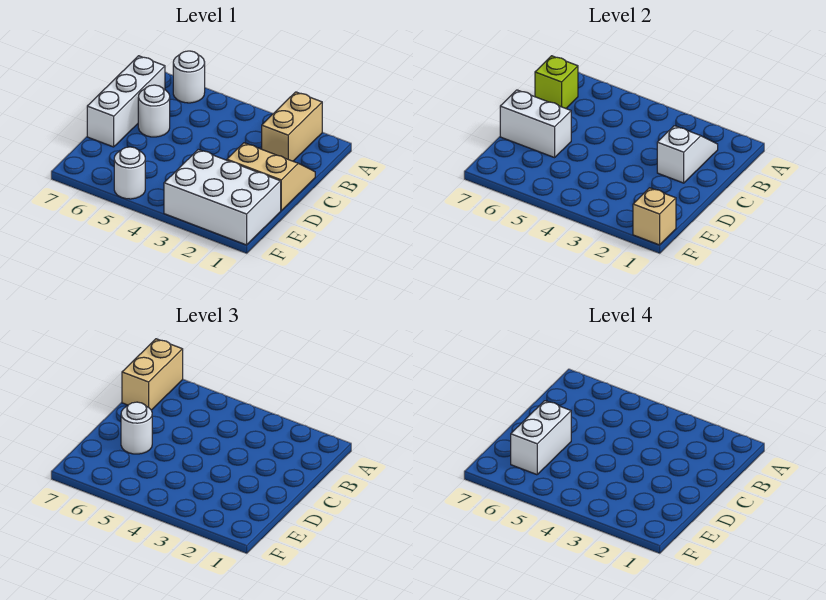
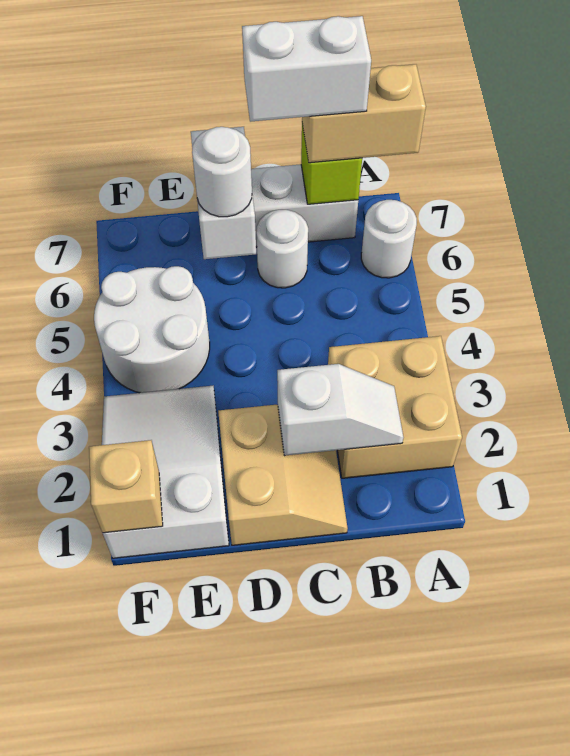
tan brick A2:B2 level 1 -> tan brick A2:B3 level 1
white brick D6:E6 level 4 -> white brick B7:C7 level 4
white brick E1:F3 level 1 -> white slope E1:F3 level 1 top 1
white round brick F5 level 1 -> white round brick E4:F5 level 1

